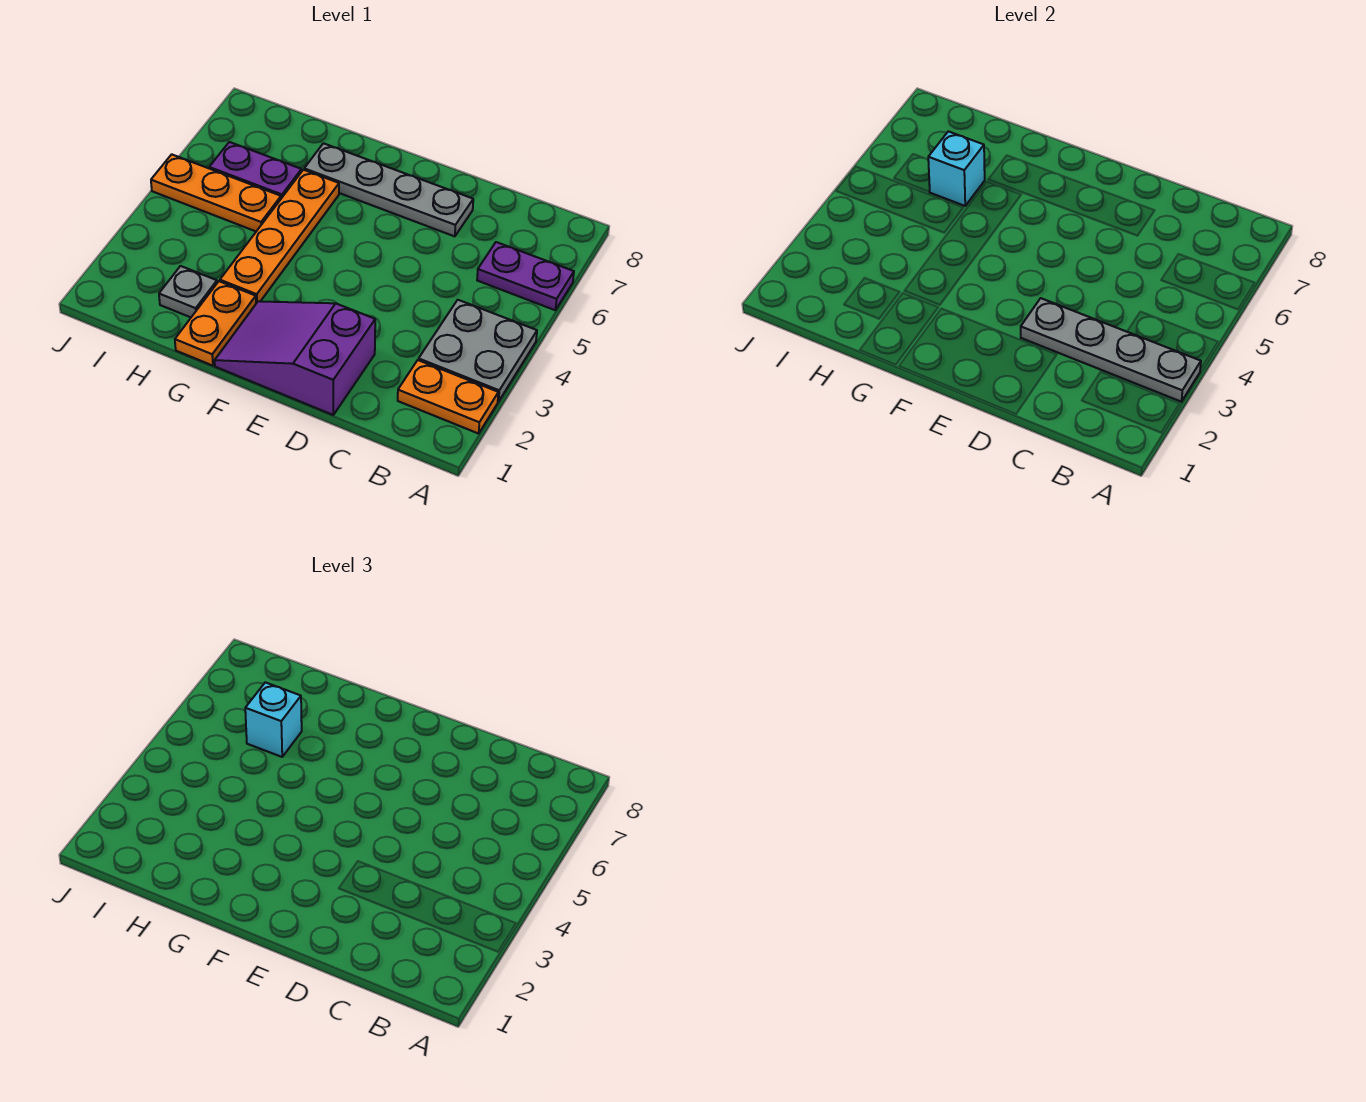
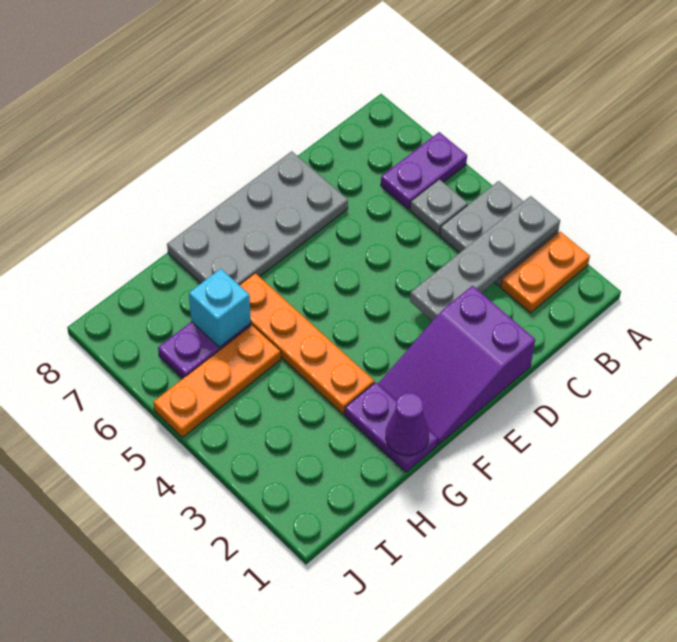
grey plate D7:G7 level 1 -> grey plate D7:G8 level 1
orange plate G1:G2 level 1 -> purple plate G1:G2 level 1
none -> purple cone G1 level 2
grey plate H2 level 1 -> grey plate B5 level 1
cyan brick H6 level 3 -> none

